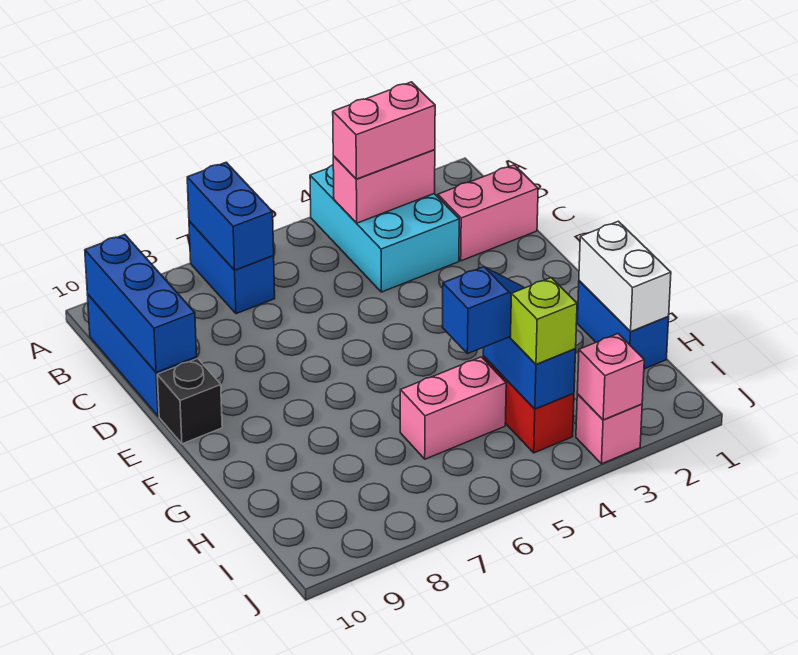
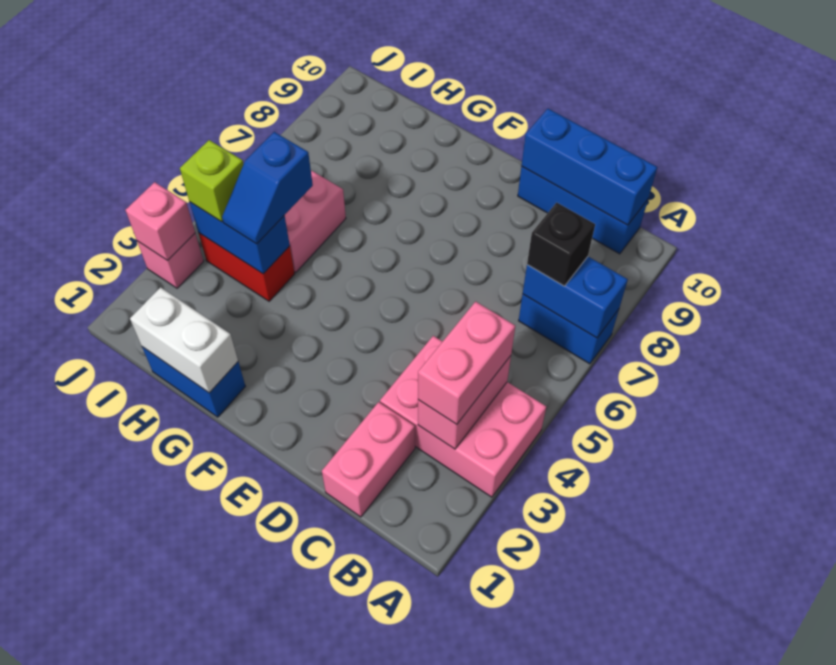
cyan brick A3:C4 level 1 -> pink brick A3:C4 level 1
black brick E10 level 1 -> black brick B7 level 3

